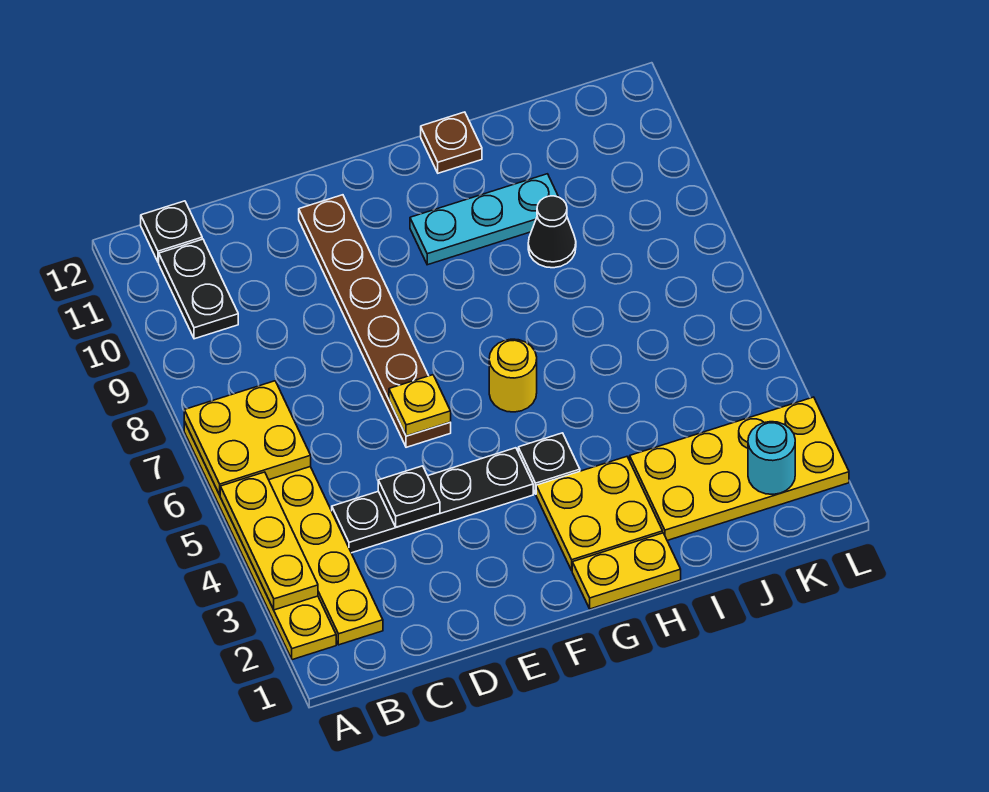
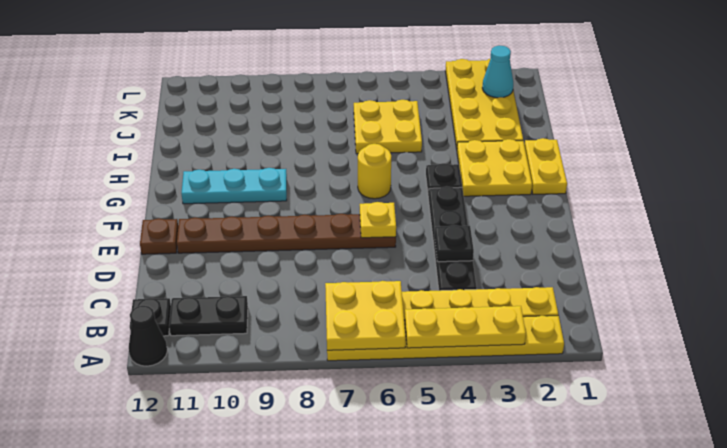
cyan plate G10:I10 level 1 -> cyan plate G9:G11 level 1
brown plate H12 level 1 -> brown plate E12 level 1
none -> yellow plate I5:J6 level 1
black cone I9 level 1 -> black cone A12 level 1
cyan round brick K2 level 2 -> cyan cone K2 level 2

